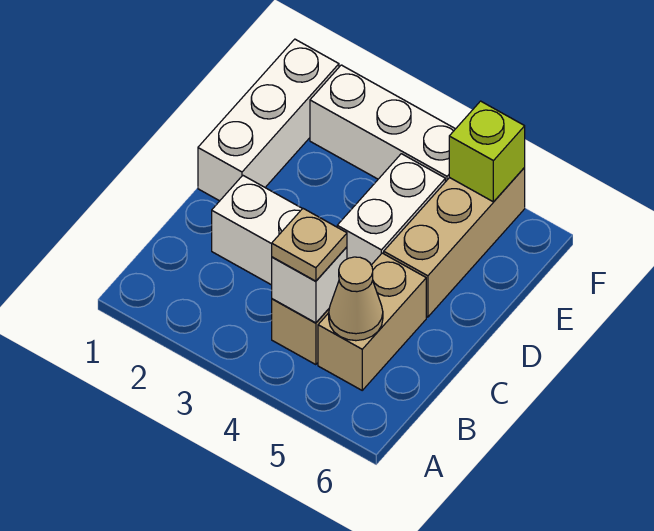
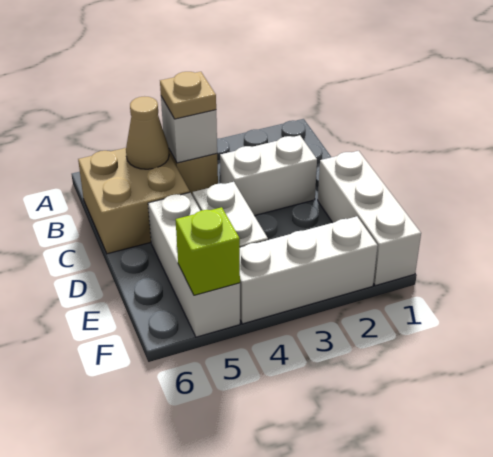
tan brick B5:C5 level 1 -> tan brick B5:C6 level 1
tan brick D5:F5 level 1 -> white brick D5:F5 level 1

